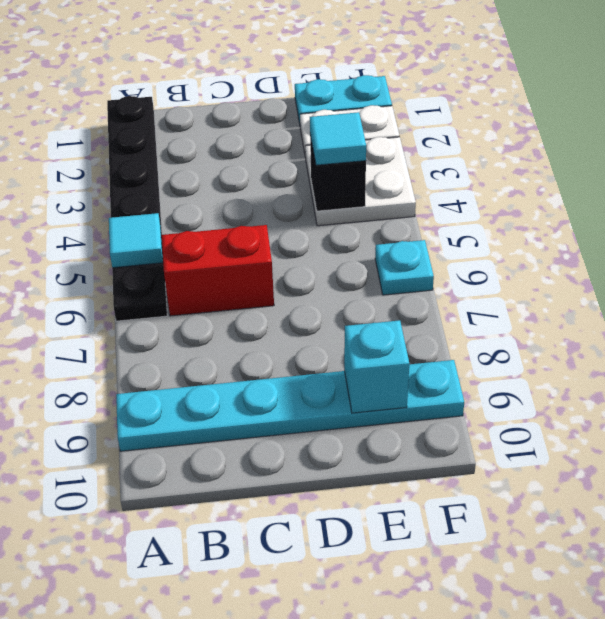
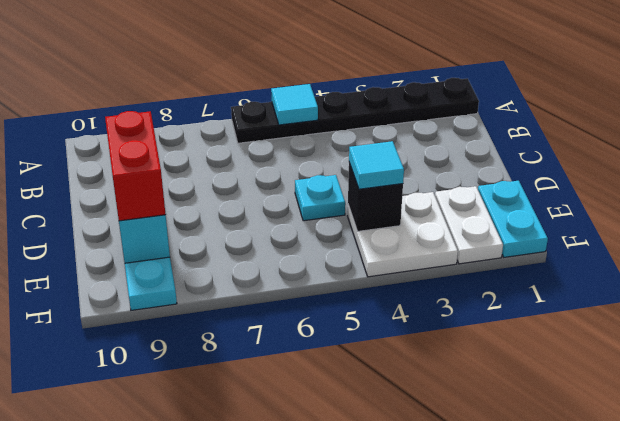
red brick B6:C6 level 1 -> red brick D9:E9 level 3
cyan plate F6 level 1 -> cyan plate D5 level 1

